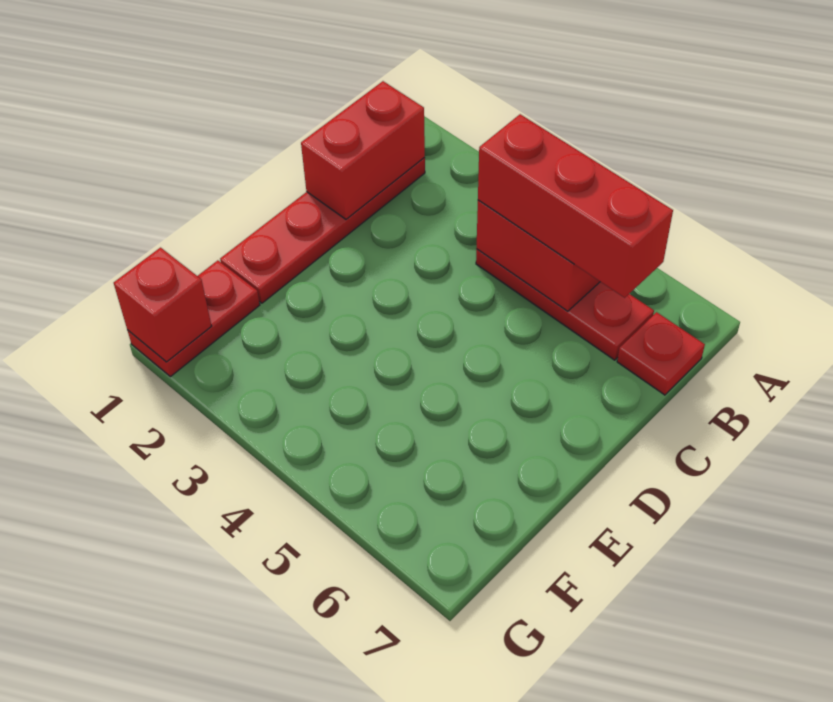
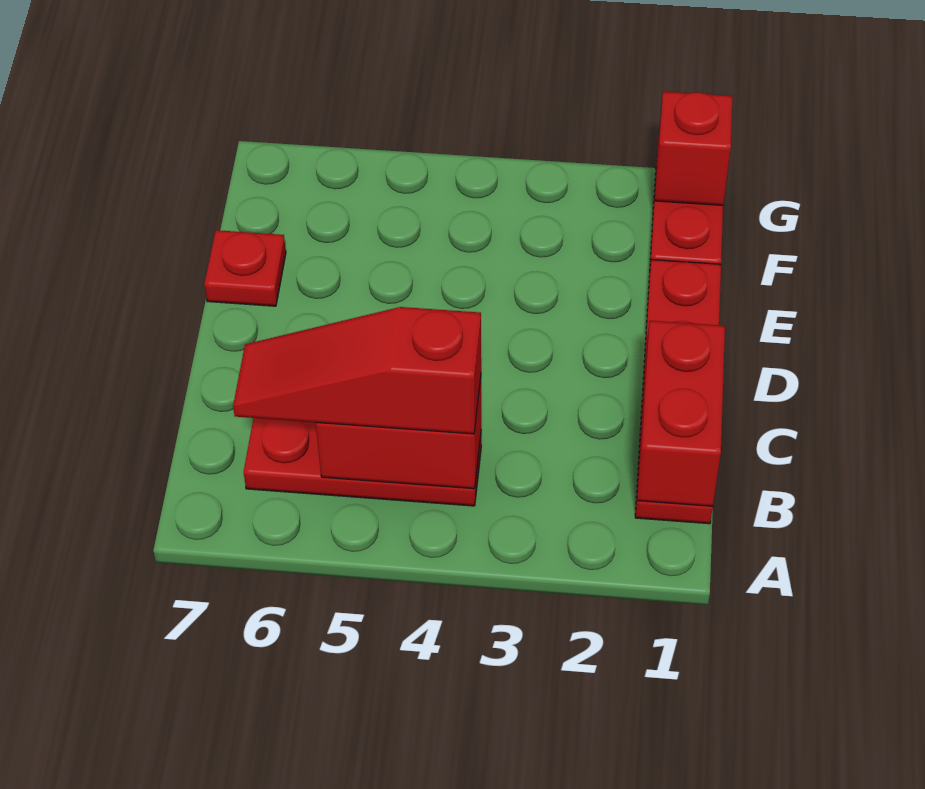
red brick B4:B6 level 3 -> red slope B4:B6 level 3 top 4
red plate B7 level 1 -> red plate E7 level 1

